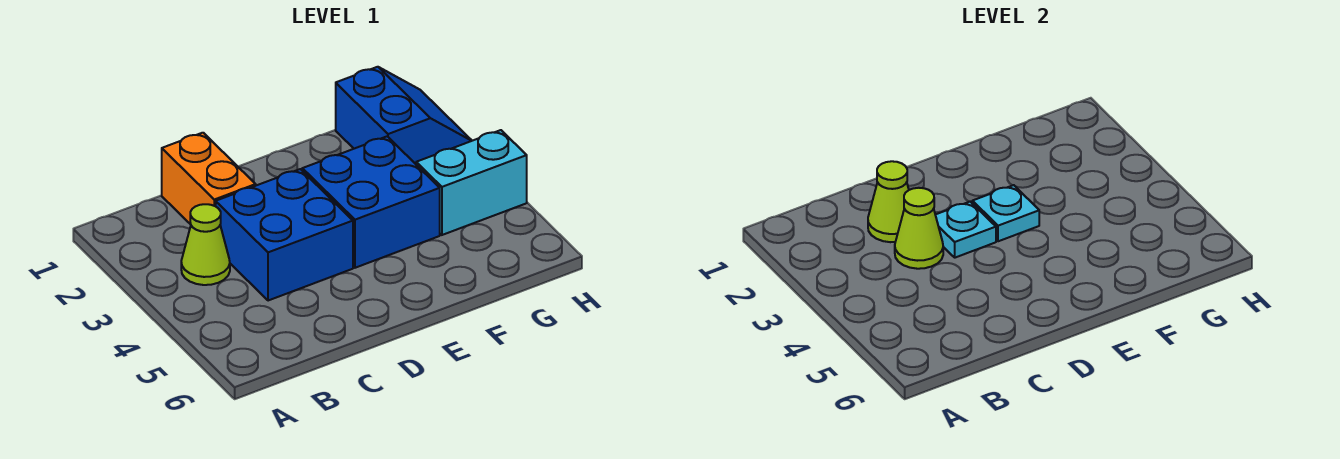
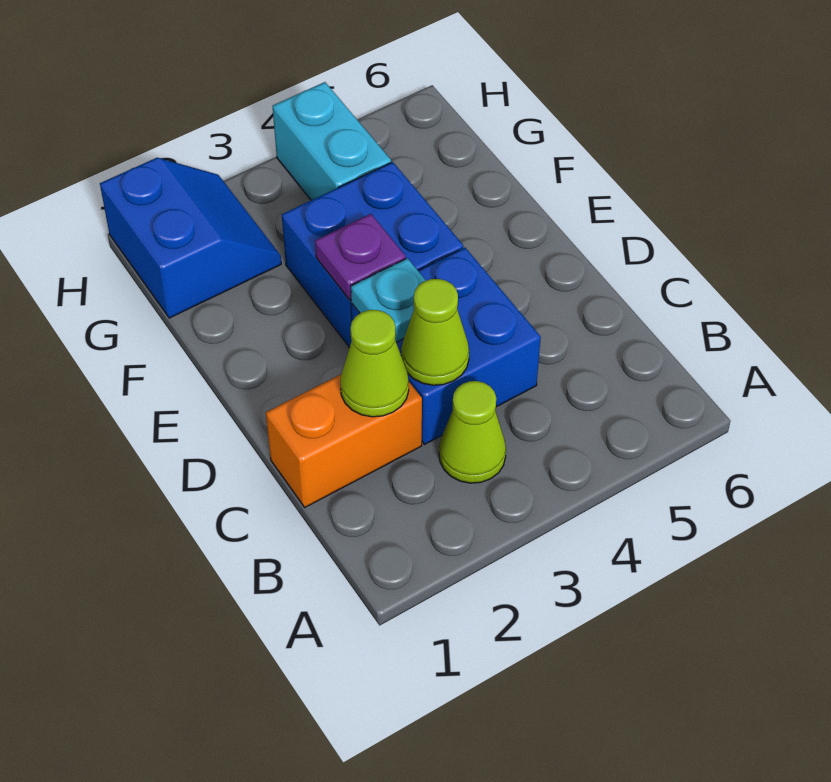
cyan plate E3 level 2 -> purple plate E3 level 2
blue slope G1:H2 level 1 top G -> blue slope G1:H2 level 1 top 1

